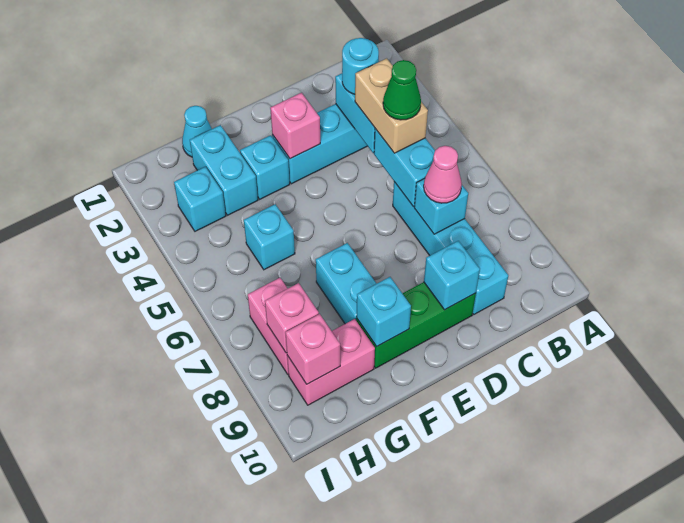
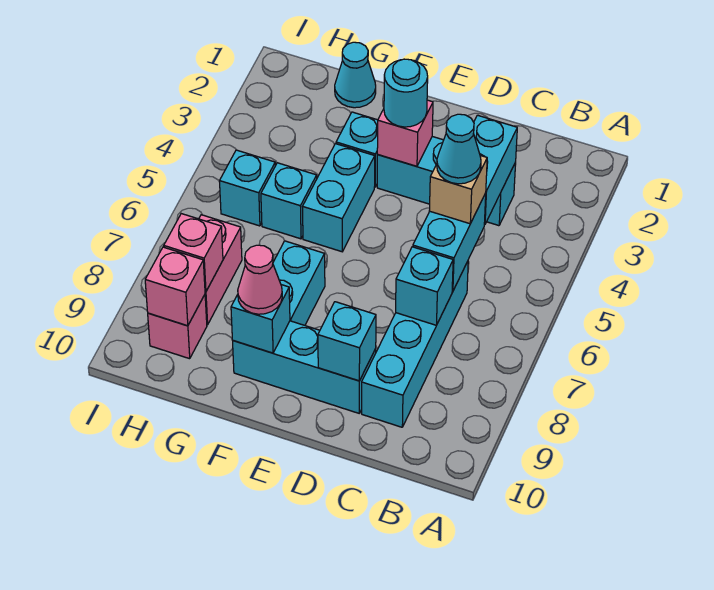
cyan round brick C3 level 3 -> cyan round brick E3 level 3
tan brick C4:C5 level 3 -> tan brick C5 level 3
green cone C5 level 4 -> cyan cone C5 level 4
pink cone C7 level 3 -> pink cone F9 level 3
green brick D9:F9 level 1 -> cyan brick D9:F9 level 1
cyan brick G2:G3 level 1 -> cyan brick F4:F5 level 1
pink brick G9:H9 level 1 -> pink brick H9 level 1
cyan brick H3 level 1 -> cyan brick H5 level 1

